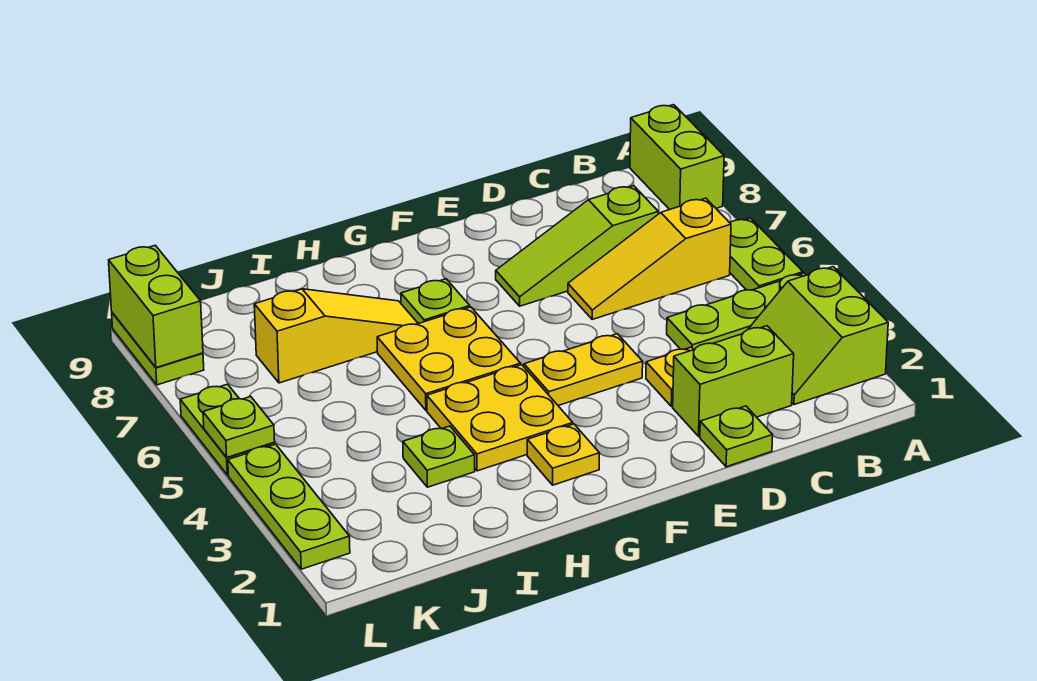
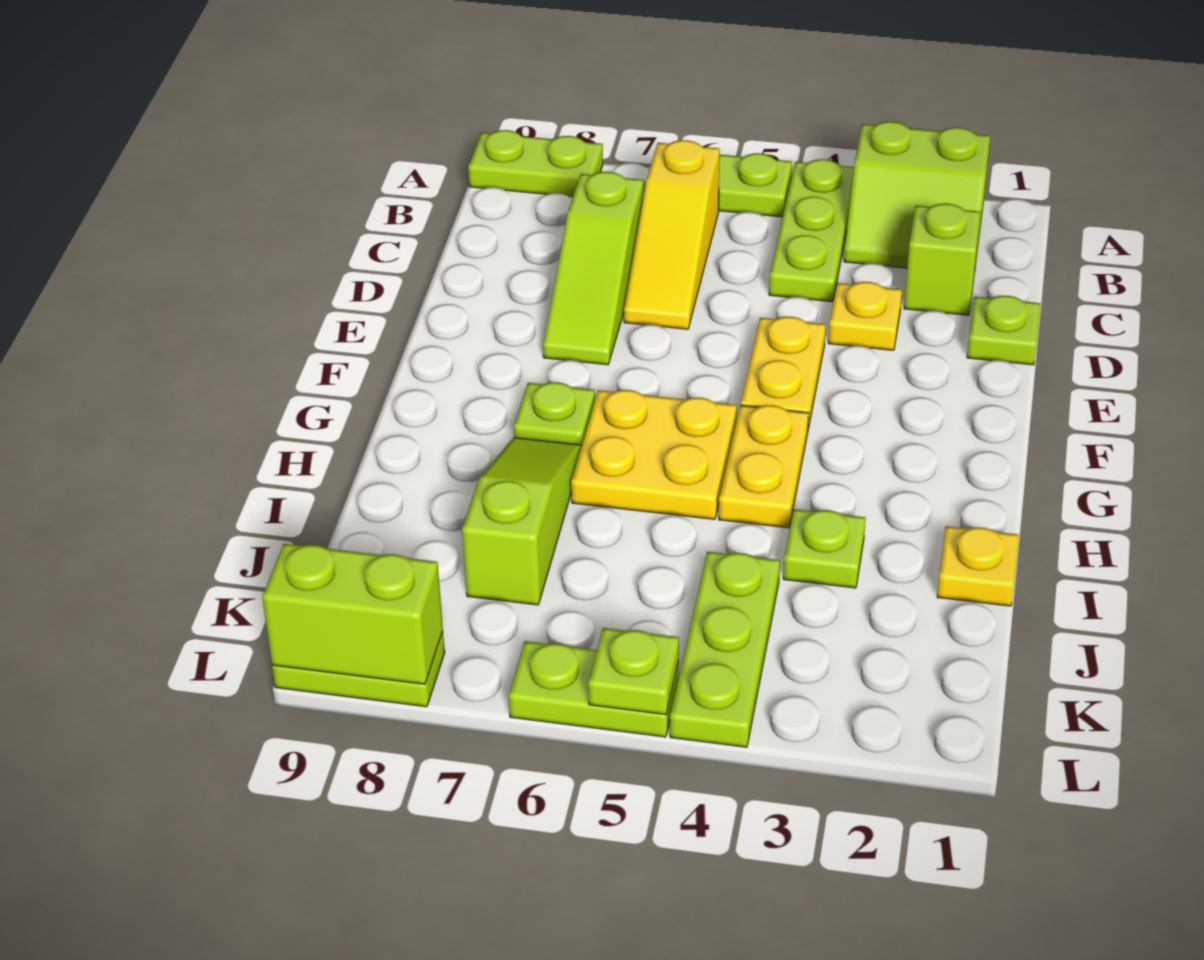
lime brick A8:A9 level 1 -> lime plate A8:A9 level 1
lime brick C2:D2 level 1 -> lime brick C2 level 1
yellow plate G2 level 1 -> yellow plate I1 level 1
yellow plate G3:H4 level 1 -> yellow plate G4:H4 level 1
yellow slope H7:J7 level 1 top J -> lime slope H7:J7 level 1 top J
lime plate L2:L4 level 1 -> lime plate J4:L4 level 1

